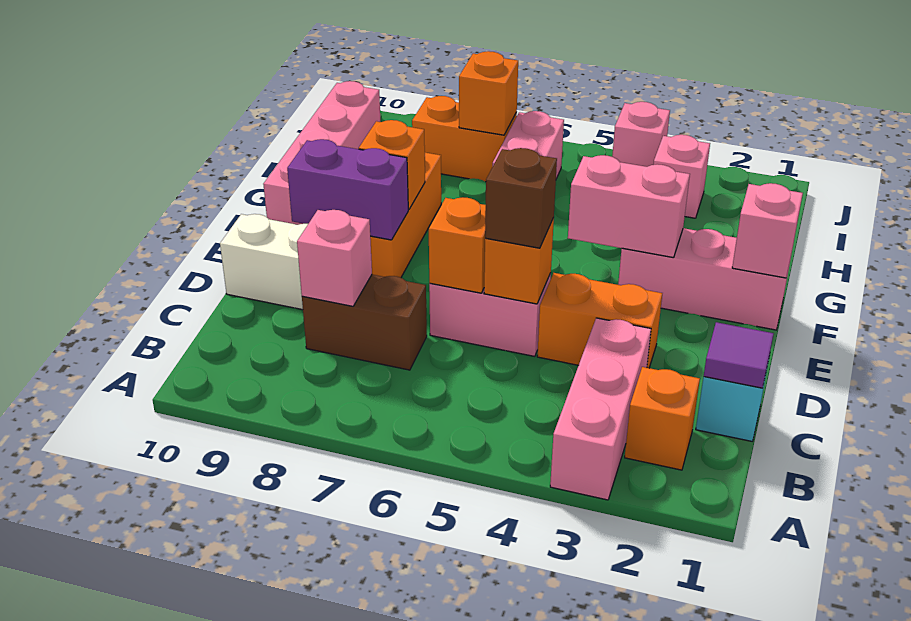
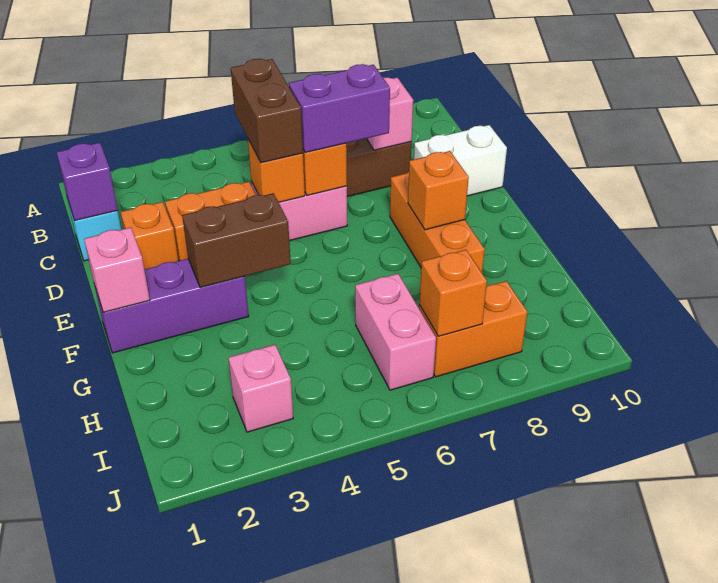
pink brick A3:C3 level 1 -> none
orange brick B2 level 1 -> orange brick D2 level 1
purple tile C1 level 2 -> purple brick C1 level 2
brown brick D5 level 3 -> brown brick C5:D5 level 3
purple brick E8:E9 level 2 -> purple brick D6:D7 level 3
pink brick F1:F3 level 1 -> purple brick F1:F3 level 1
pink brick F3:F4 level 2 -> brown brick F3:F4 level 2
pink brick F10:I10 level 1 -> none
pink brick J4 level 1 -> none

